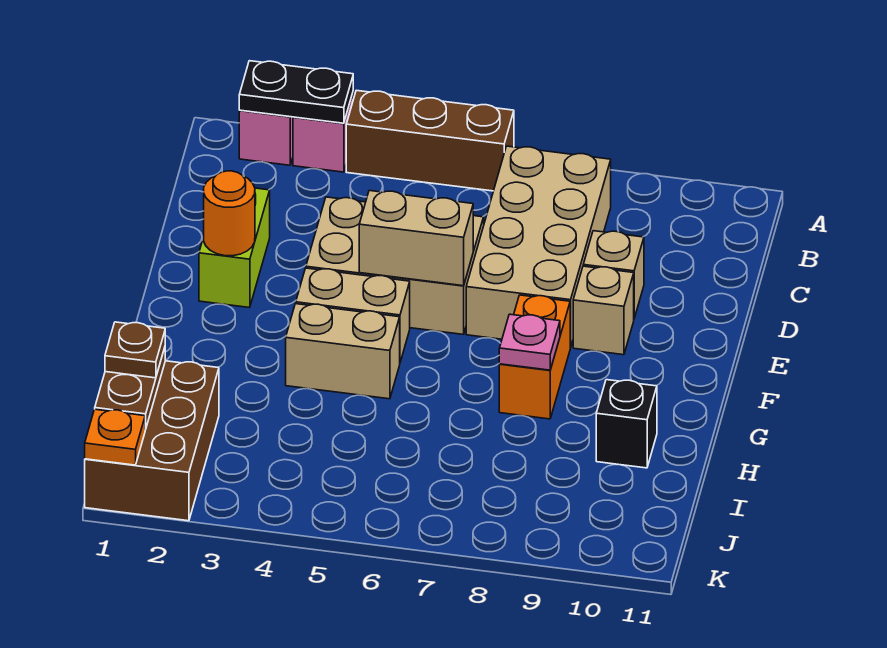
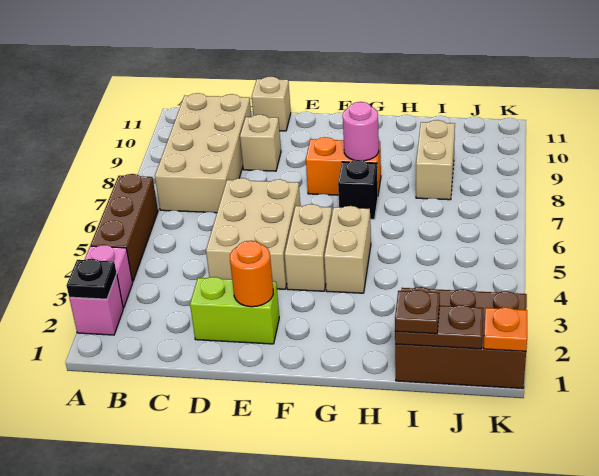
black plate A2:A3 level 2 -> black plate A2 level 2
tan brick B7:E8 level 1 -> tan brick B7:C10 level 1
tan brick E5:E6 level 2 -> tan brick I8:I9 level 1
tan brick E9 level 1 -> tan brick D11 level 1
pink plate G8 level 2 -> pink round brick G8 level 2
black brick H10 level 1 -> black brick G7 level 1

